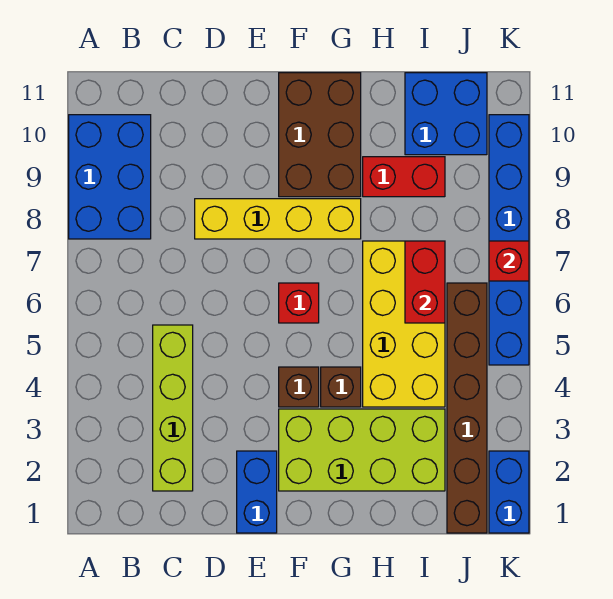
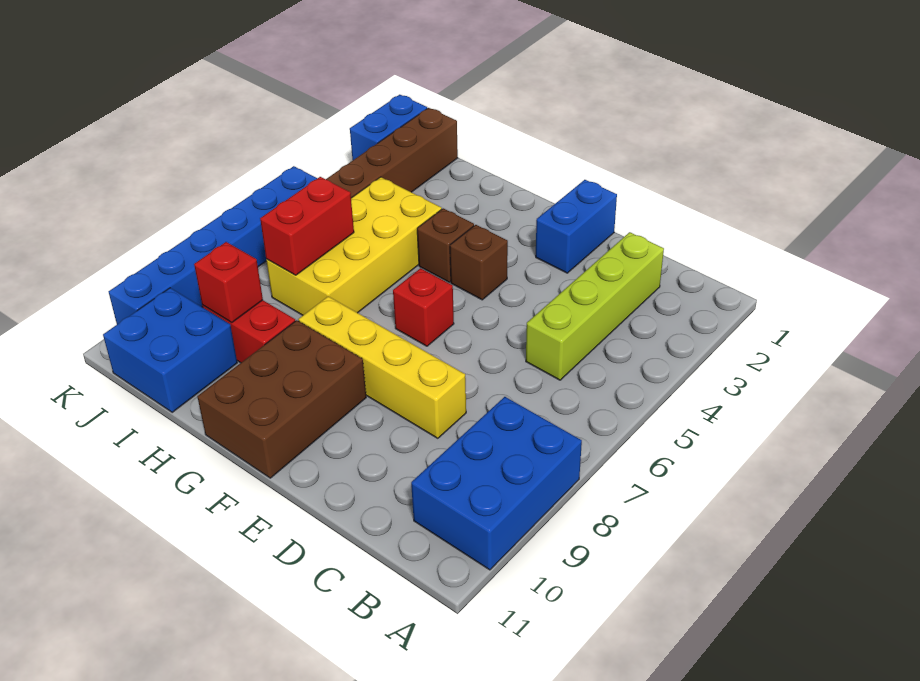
lime brick F2:I3 level 1 -> none
red brick K7 level 2 -> red brick I9 level 2

